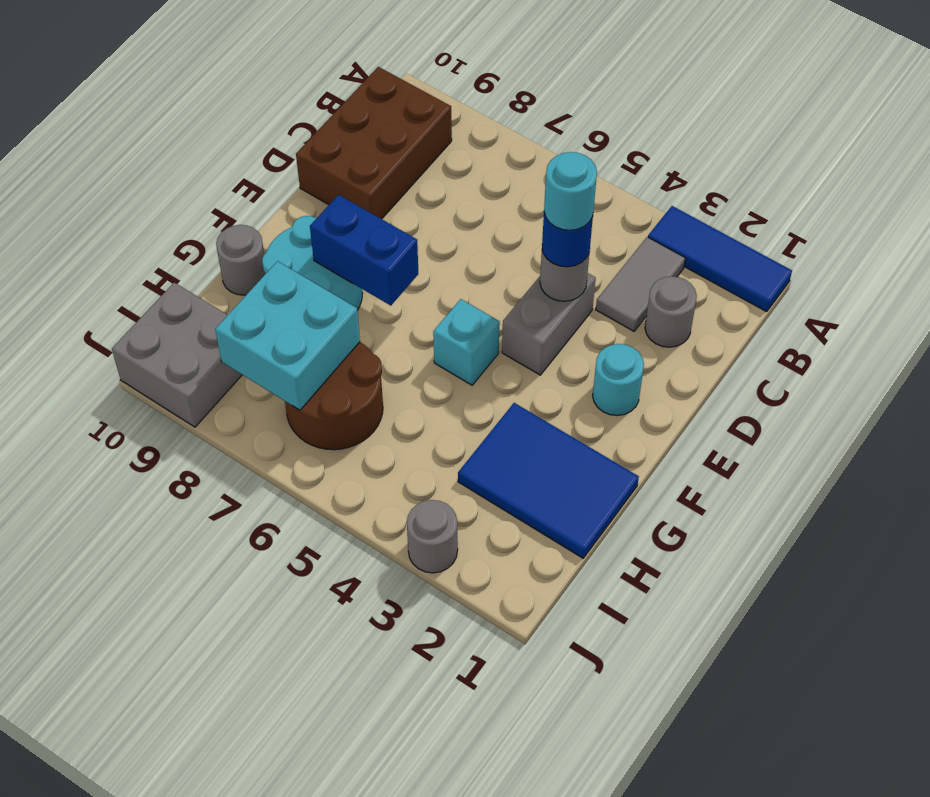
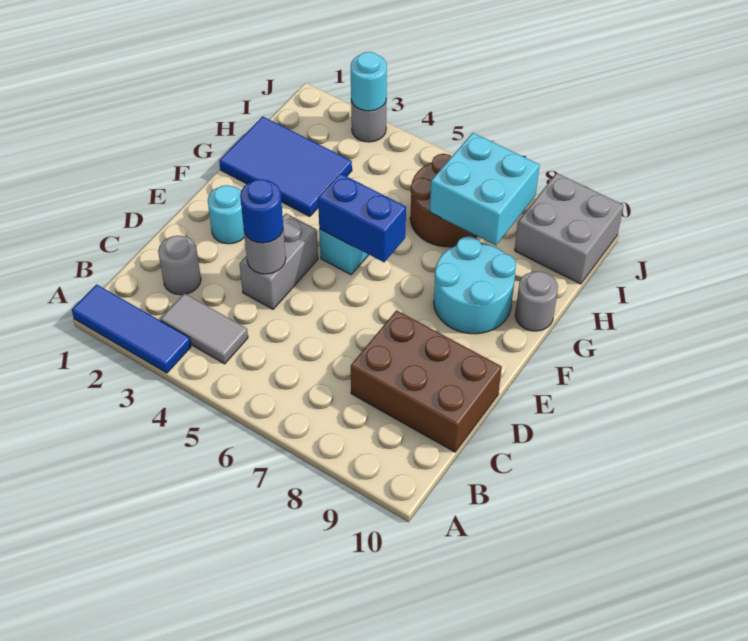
grey tile B3:C3 level 1 -> grey tile B3:B4 level 1
brown brick B9:D10 level 1 -> brown brick C8:D10 level 1
cyan round brick D4 level 4 -> cyan round brick J3 level 2
blue brick F7:F8 level 2 -> blue brick F5:F6 level 2

